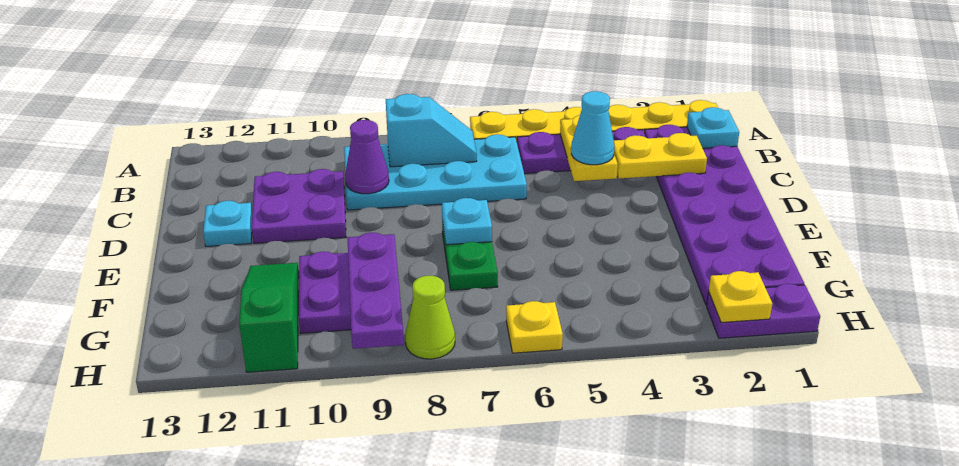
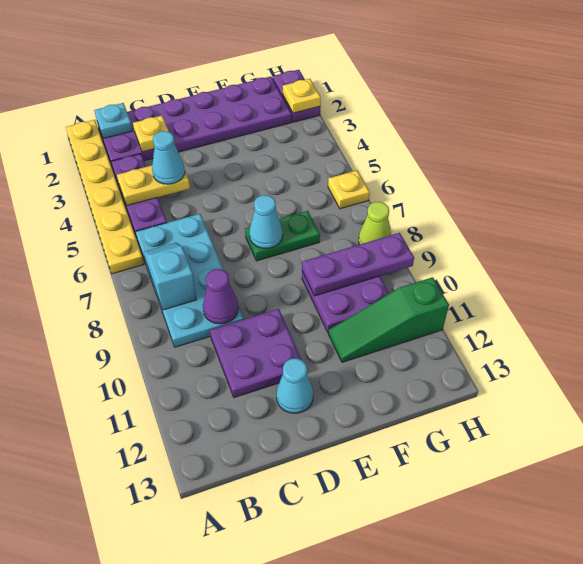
yellow plate C2:C3 level 2 -> yellow plate C2 level 2
cyan plate D12 level 1 -> cyan cone D12 level 1
cyan plate E7 level 2 -> cyan cone E7 level 2

